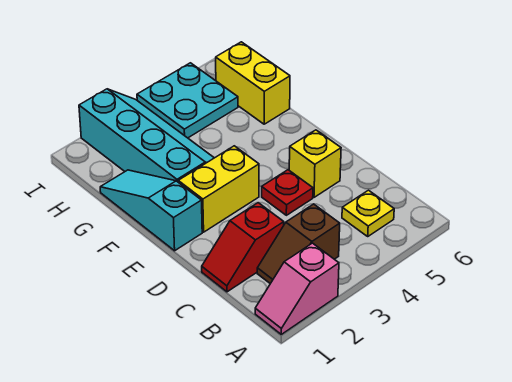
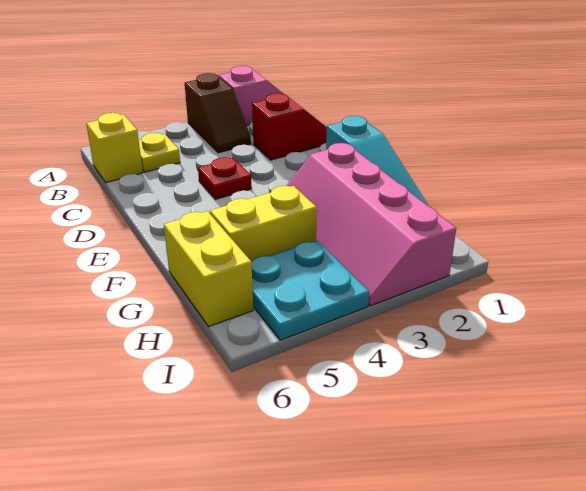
brown slope B2:B3 level 1 top 3 -> brown slope A3:B3 level 1 top A
yellow brick D5 level 1 -> yellow brick B6 level 1
yellow brick E2:E3 level 1 -> yellow brick G4:G5 level 1
cyan slope F2:I3 level 1 top 2 -> pink slope F2:I3 level 1 top 2

